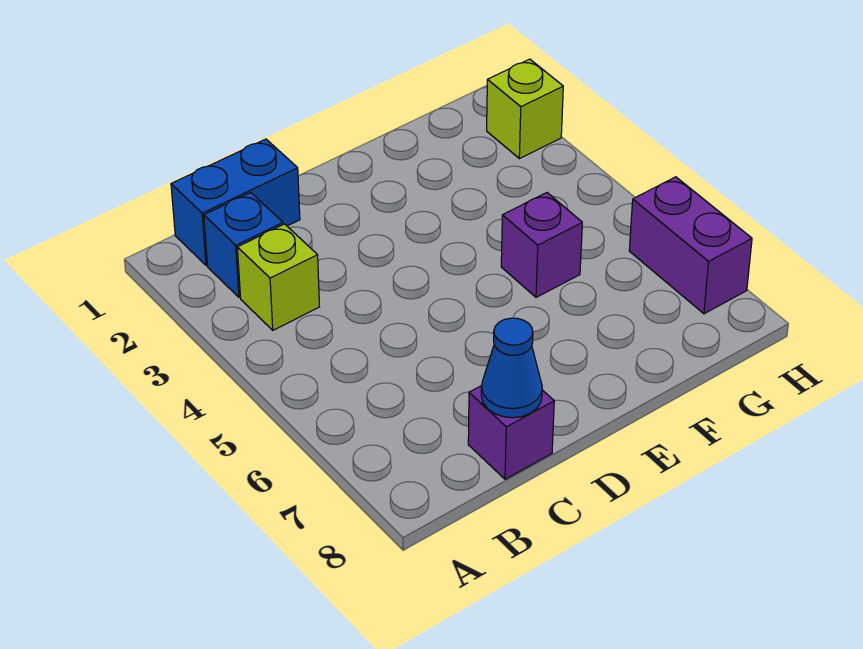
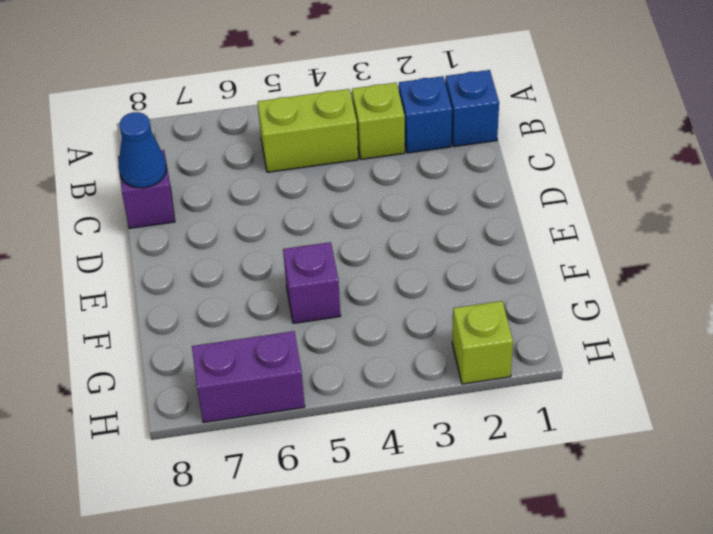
blue brick B1:C1 level 1 -> blue brick B1 level 1
none -> lime brick B4:B5 level 1

